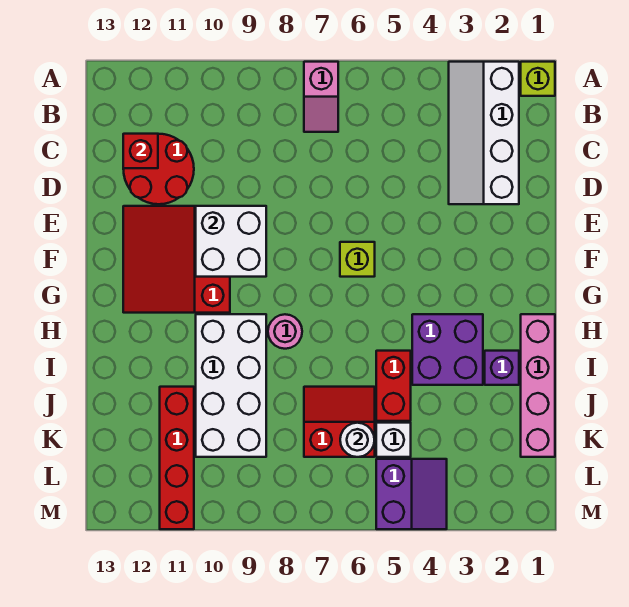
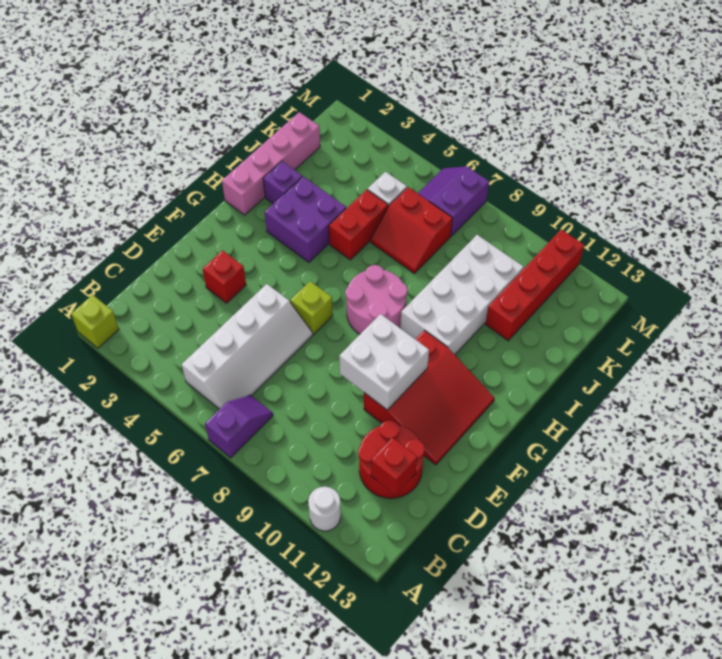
white slope A2:D3 level 1 top 2 -> white slope B5:E6 level 1 top 5
pink slope A7:B7 level 1 top A -> purple slope A7:B7 level 1 top A
none -> red brick E3 level 1
pink round brick H8 level 1 -> pink round brick G7:H8 level 1
white round brick K6 level 2 -> white round brick A11 level 1
purple slope L4:M5 level 1 top 5 -> purple slope L6:M7 level 1 top 7

